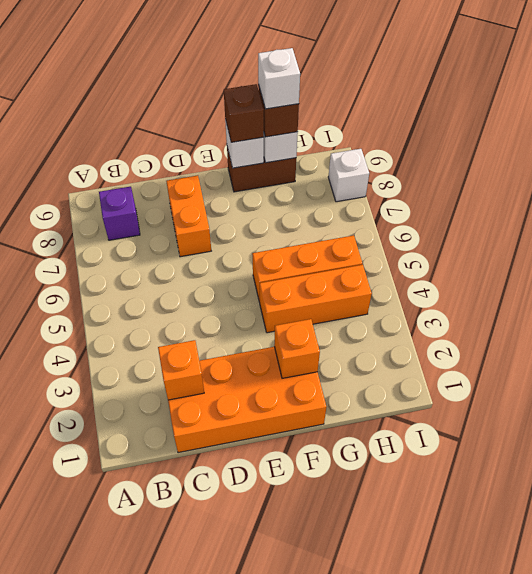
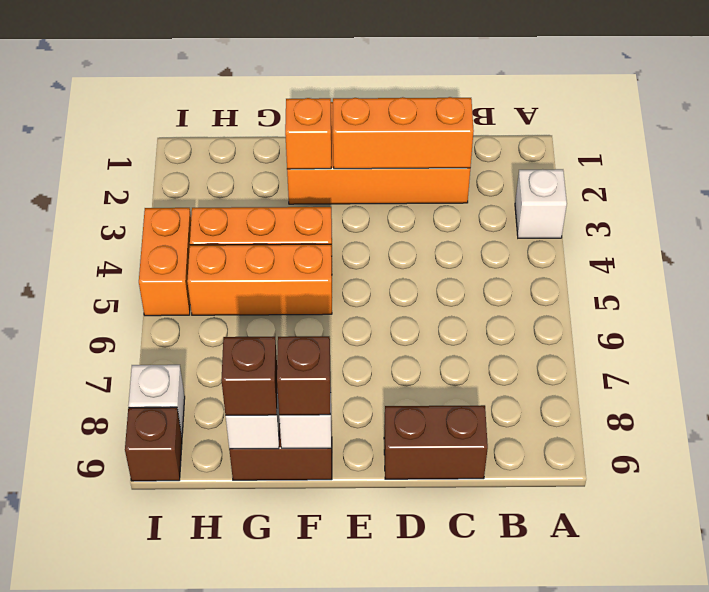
purple brick B8 level 1 -> none
orange brick C2 level 2 -> orange brick C2:E2 level 2
none -> brown brick C9:D9 level 1
orange brick D7:D8 level 1 -> orange brick I4:I5 level 1
white brick G9 level 4 -> white brick A3 level 1
none -> brown brick I9 level 1

